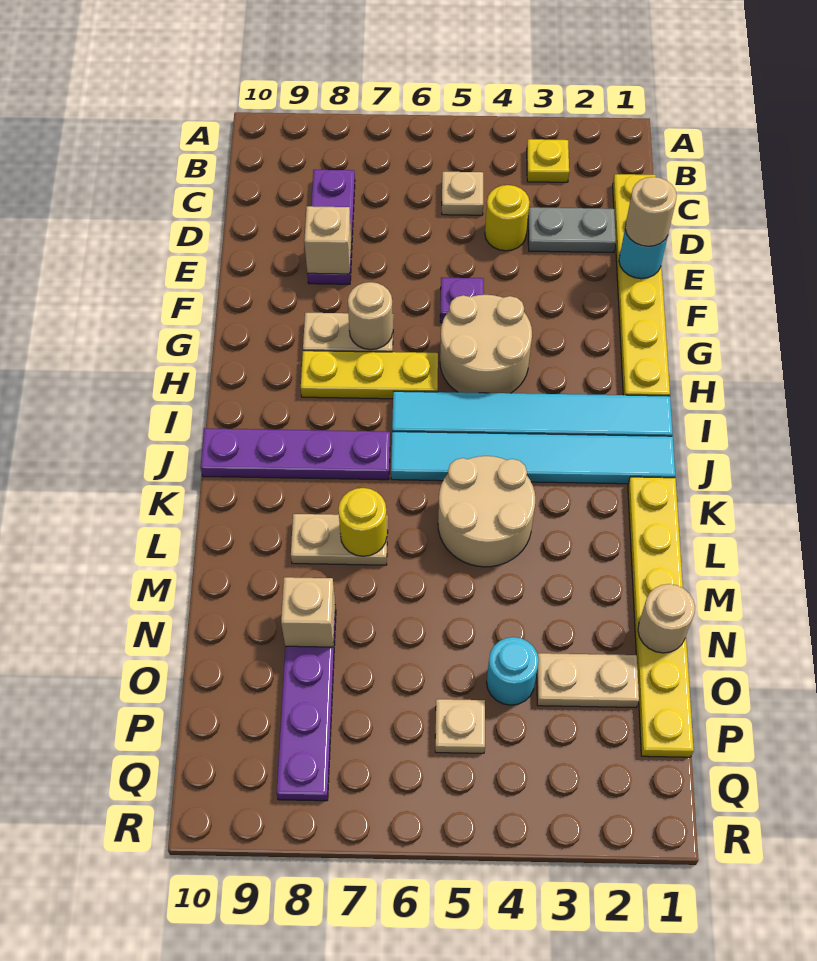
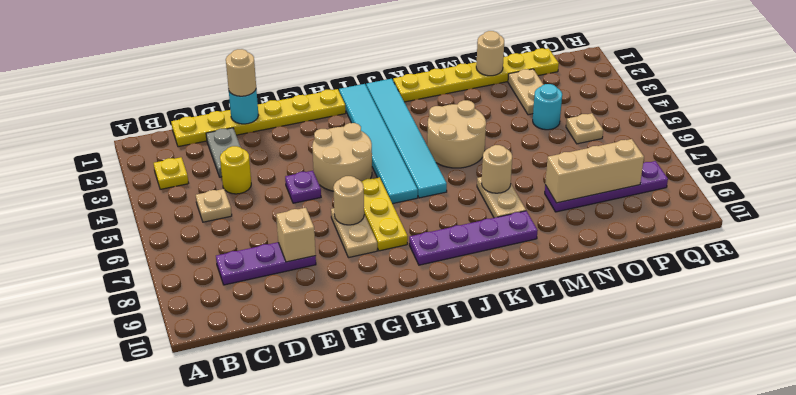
purple plate J7:J10 level 1 -> purple plate I9:L9 level 1
yellow round brick L7 level 2 -> tan round brick L7 level 2
tan brick N8 level 2 -> tan brick N8:P8 level 2

